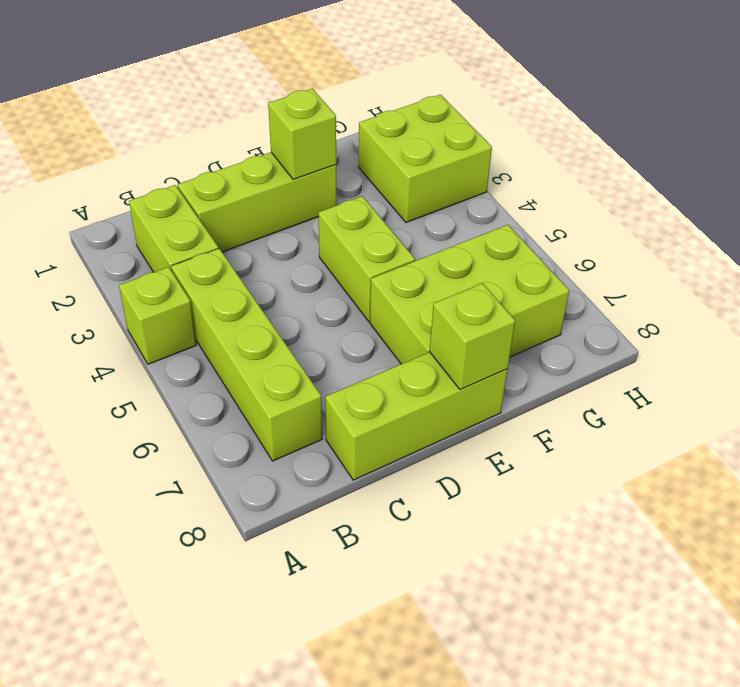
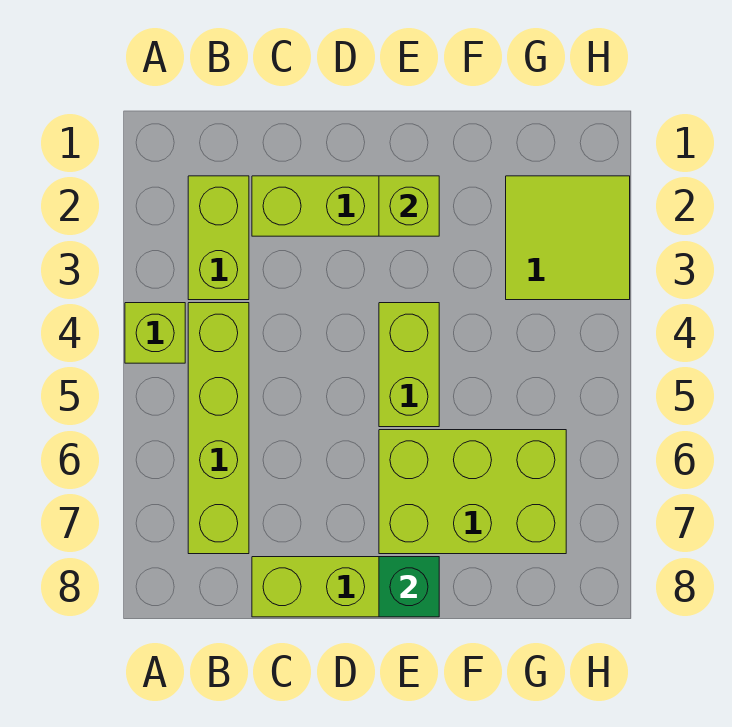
lime brick E8 level 2 -> green brick E8 level 2
lime brick G2:H3 level 1 -> lime tile G2:H3 level 1

